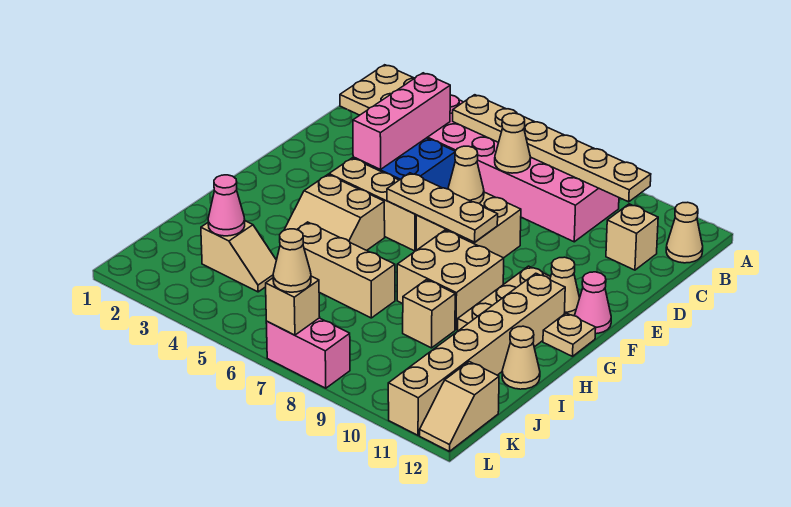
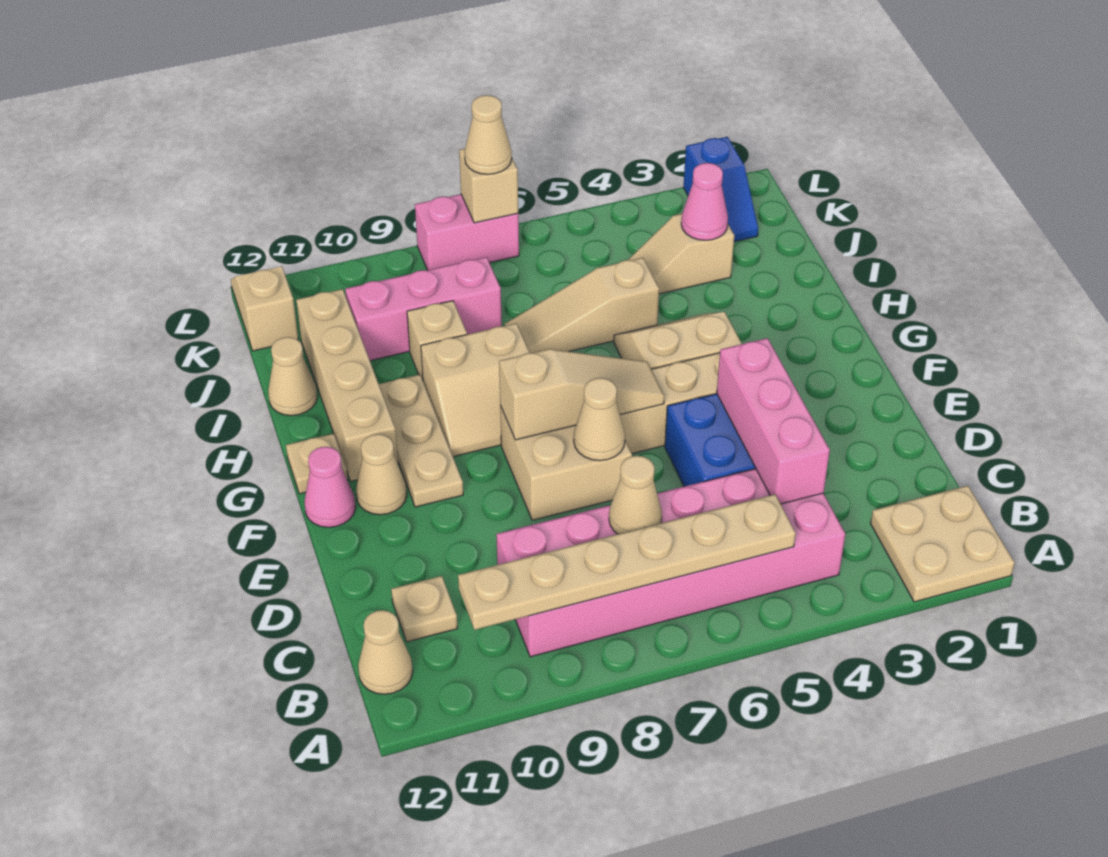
tan brick C11 level 1 -> tan plate C11 level 1
tan plate F6:F8 level 2 -> tan slope F6:F8 level 2 top 8
tan brick G8:H9 level 1 -> tan slope G8:H9 level 1 top H
tan brick G11:L11 level 1 -> tan brick G11:J11 level 1
tan brick I5:I7 level 1 -> tan slope I5:I7 level 1 top 5
none -> pink brick J8:J10 level 1
none -> blue slope K2:L2 level 1 top L

